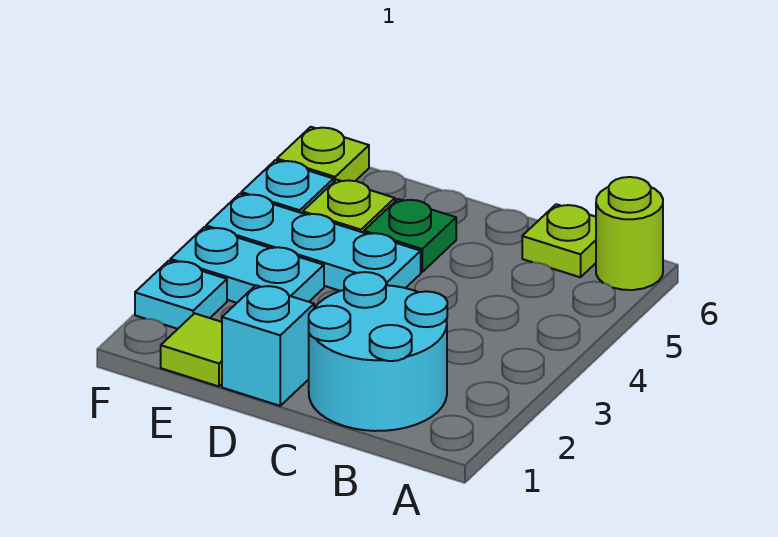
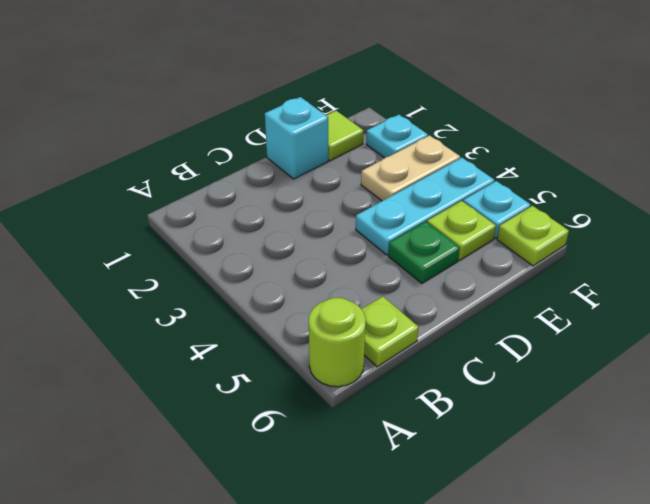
cyan round brick B1:C2 level 1 -> none
cyan plate E3:F3 level 1 -> tan plate E3:F3 level 1

